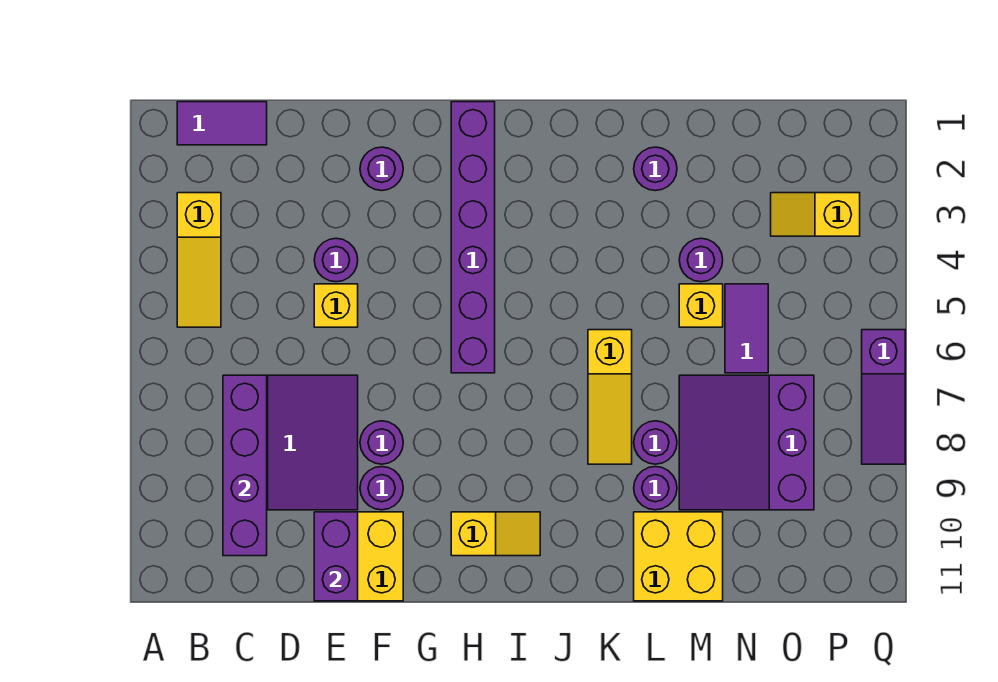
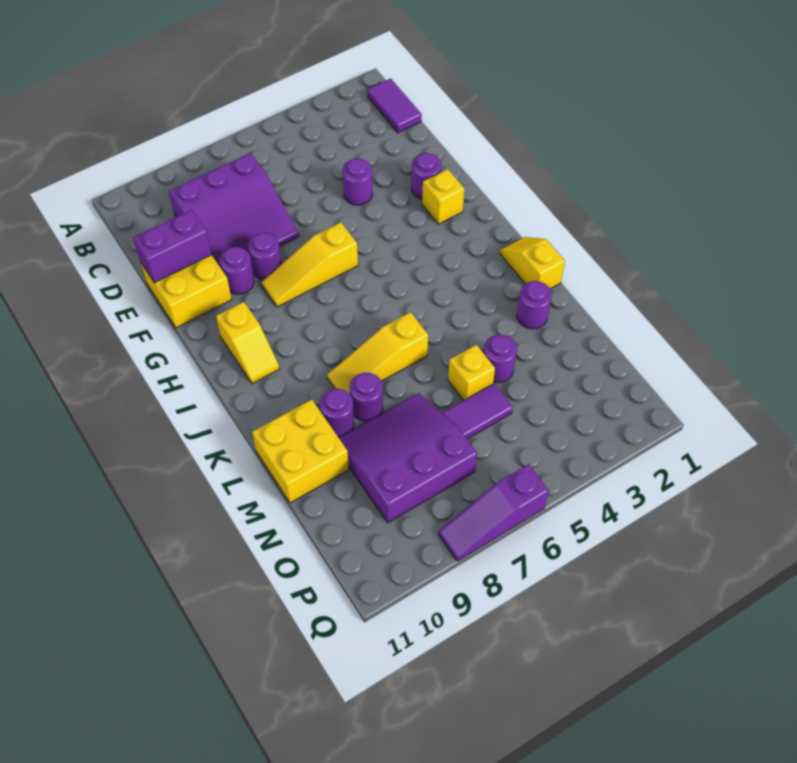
yellow slope B3:B5 level 1 top 3 -> yellow slope G6:G8 level 1 top 6
purple brick C7:C10 level 2 -> none
yellow brick E5 level 1 -> yellow brick G2 level 1
purple brick H1:H6 level 1 -> none
yellow slope O3:P3 level 1 top P -> yellow slope J1:K1 level 1 top K

